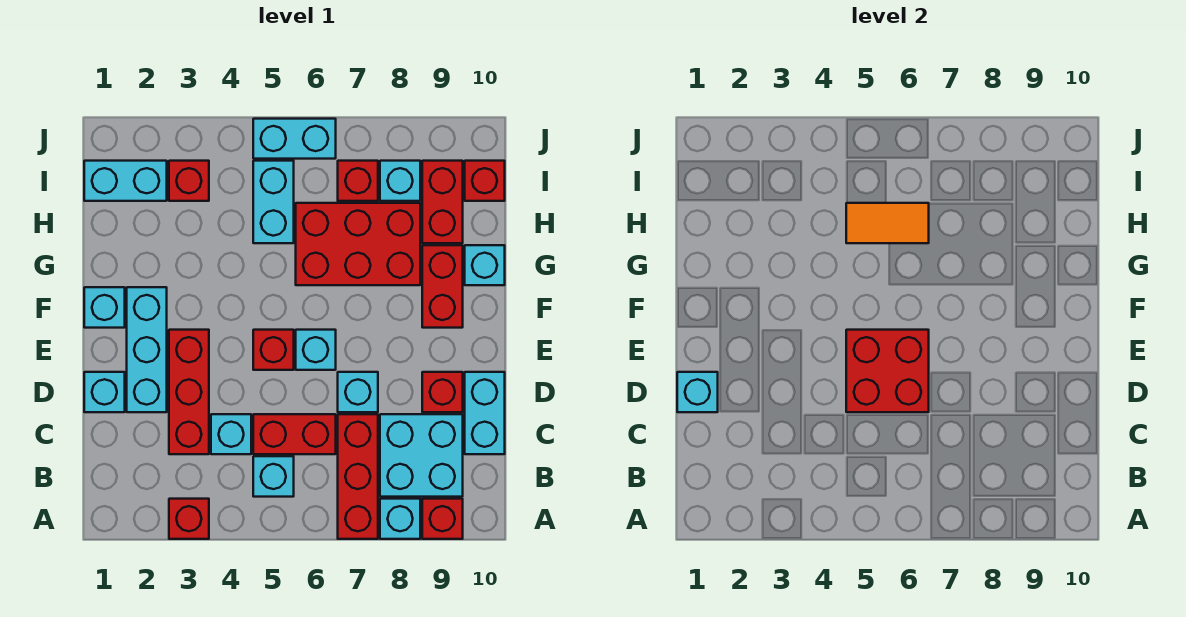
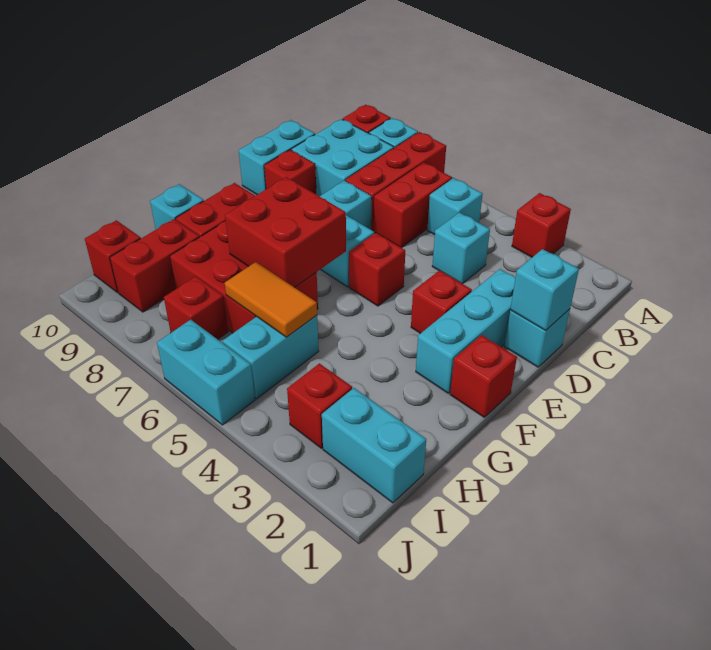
red brick C3:E3 level 1 -> red brick E3 level 1
red brick C5:C6 level 1 -> red brick B6:C6 level 1
red brick D5:E6 level 2 -> red brick F6:G7 level 2
cyan brick F1 level 1 -> red brick F1 level 1
cyan brick I8 level 1 -> none

